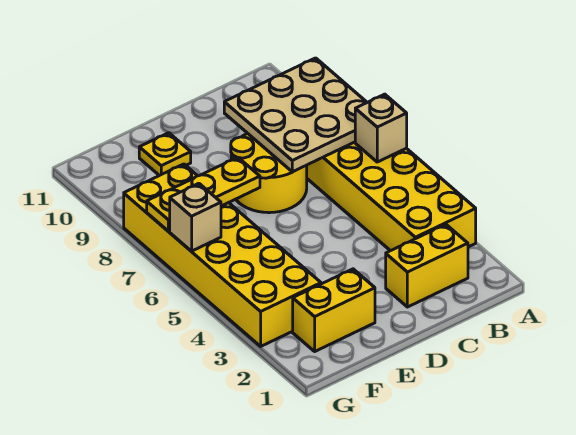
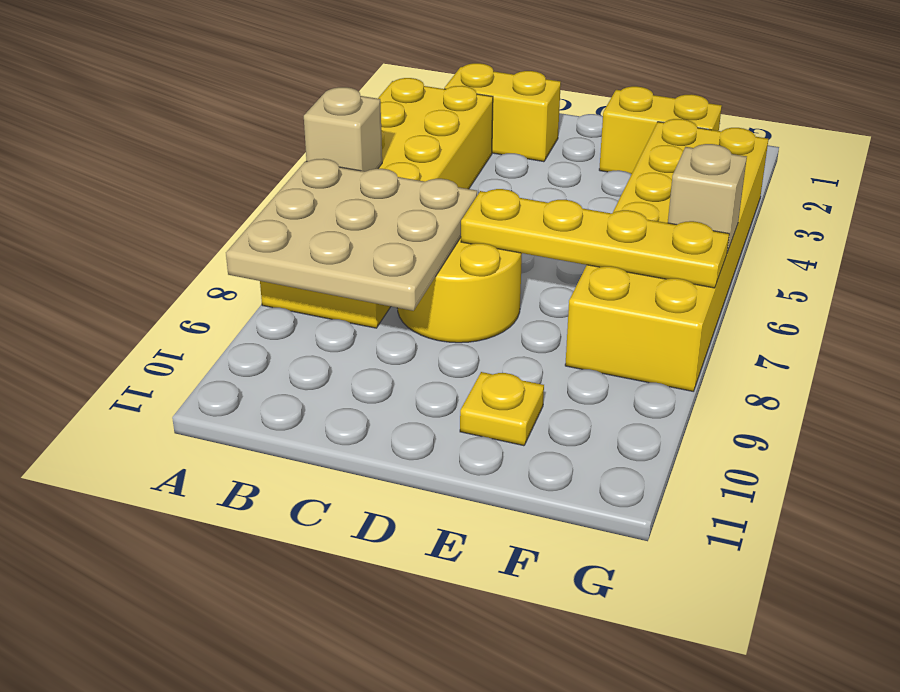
yellow plate E7:G7 level 2 -> yellow plate D7:G7 level 2

